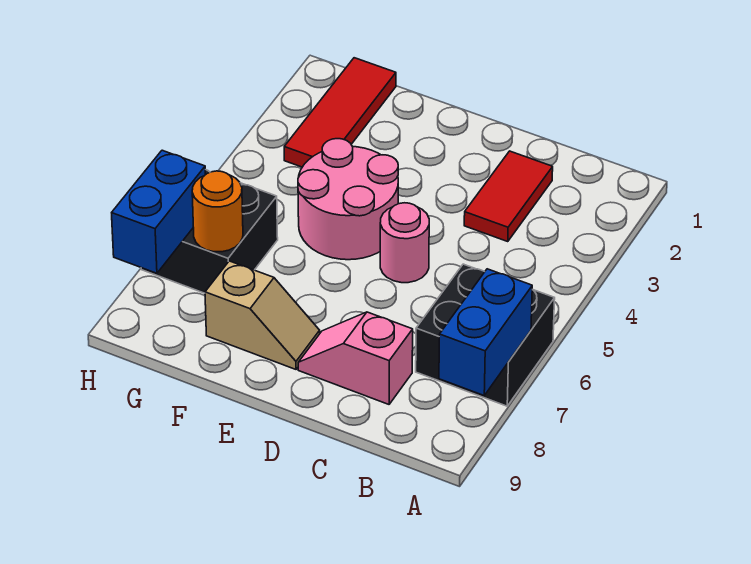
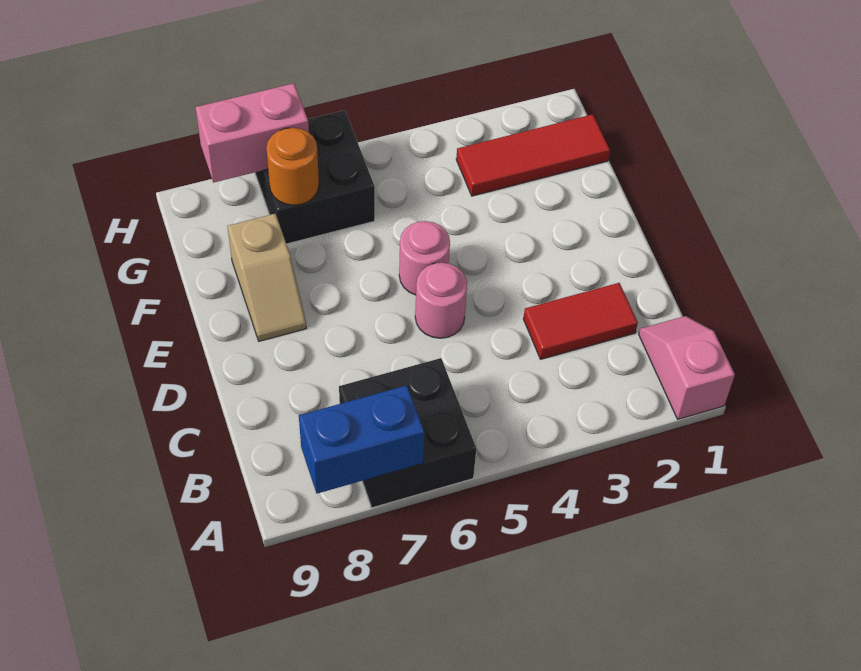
pink slope C8:D8 level 1 top C -> pink slope A1:B1 level 1 top A
pink round brick E4:F5 level 1 -> pink round brick E5 level 1
blue brick H7:H8 level 2 -> pink brick H7:H8 level 2

